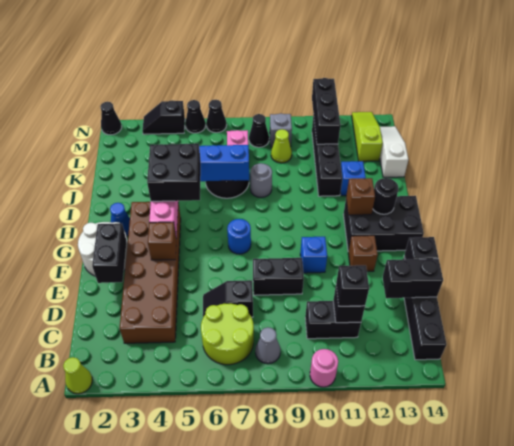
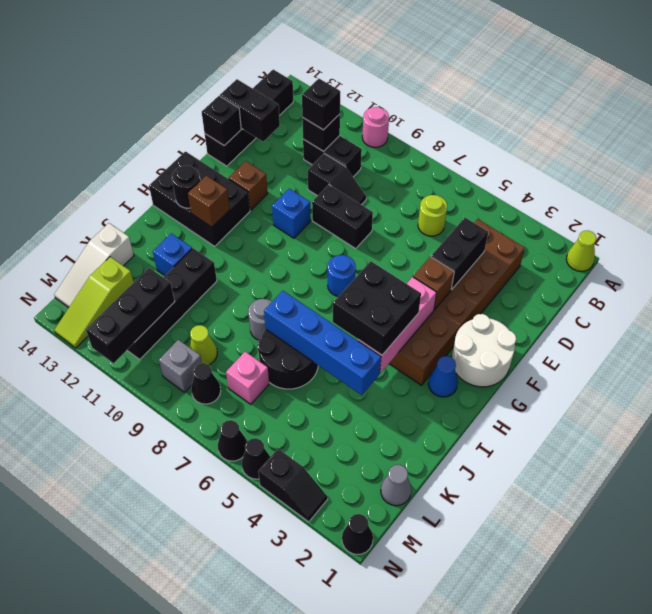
lime round brick B6:C7 level 1 -> lime round brick C6 level 1
grey cone B8 level 1 -> grey cone L1 level 1
black slope D6:D7 level 1 top 7 -> black slope D9:D10 level 1 top 10
black brick E2:F2 level 2 -> black brick D4:E4 level 2

